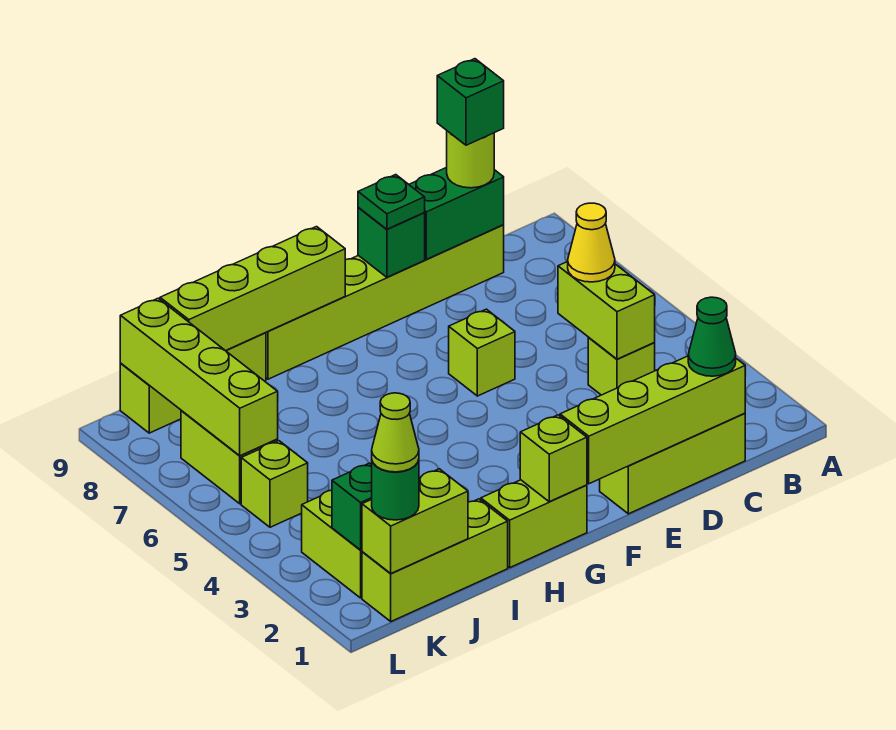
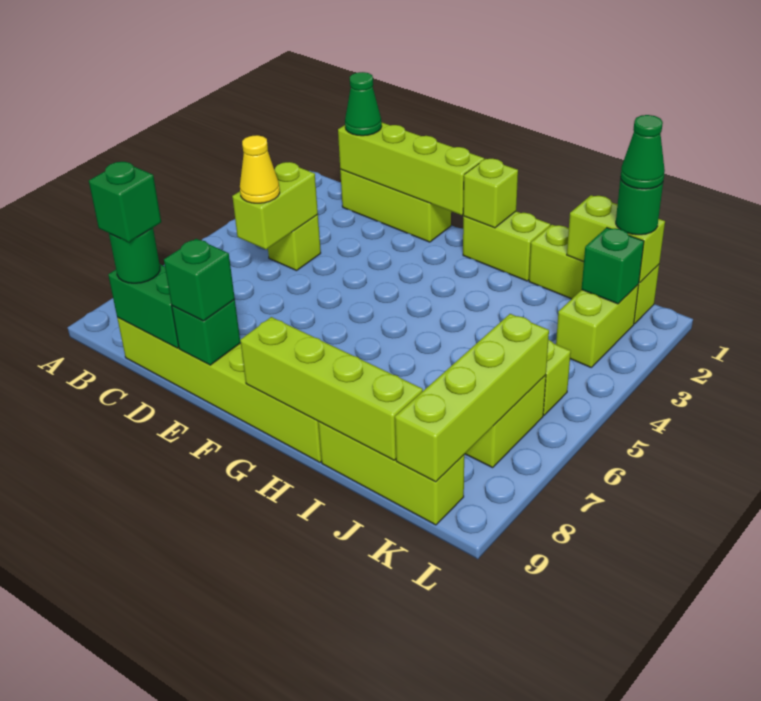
lime round brick C9 level 3 -> green round brick C9 level 3
lime brick E6 level 1 -> none
green plate E9 level 3 -> green brick E9 level 3
lime cone K1 level 4 -> green cone K1 level 4

